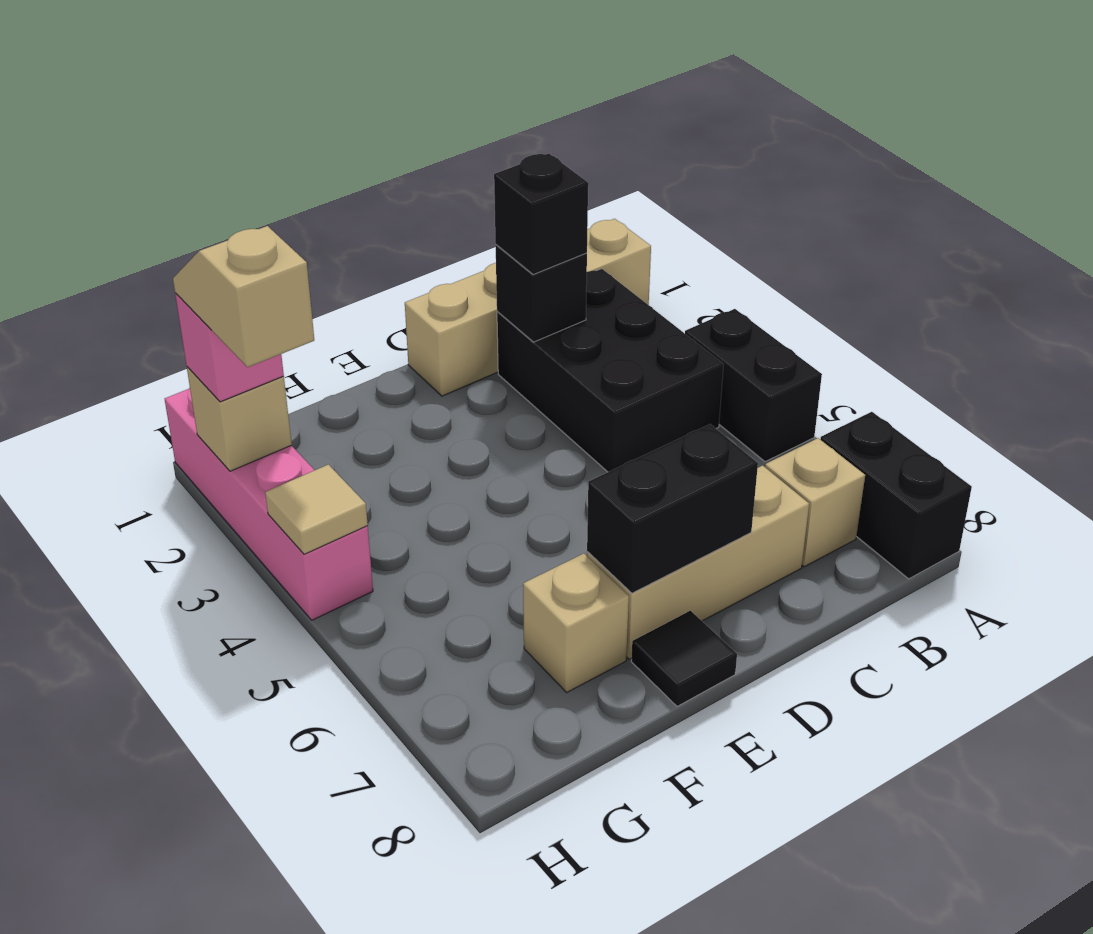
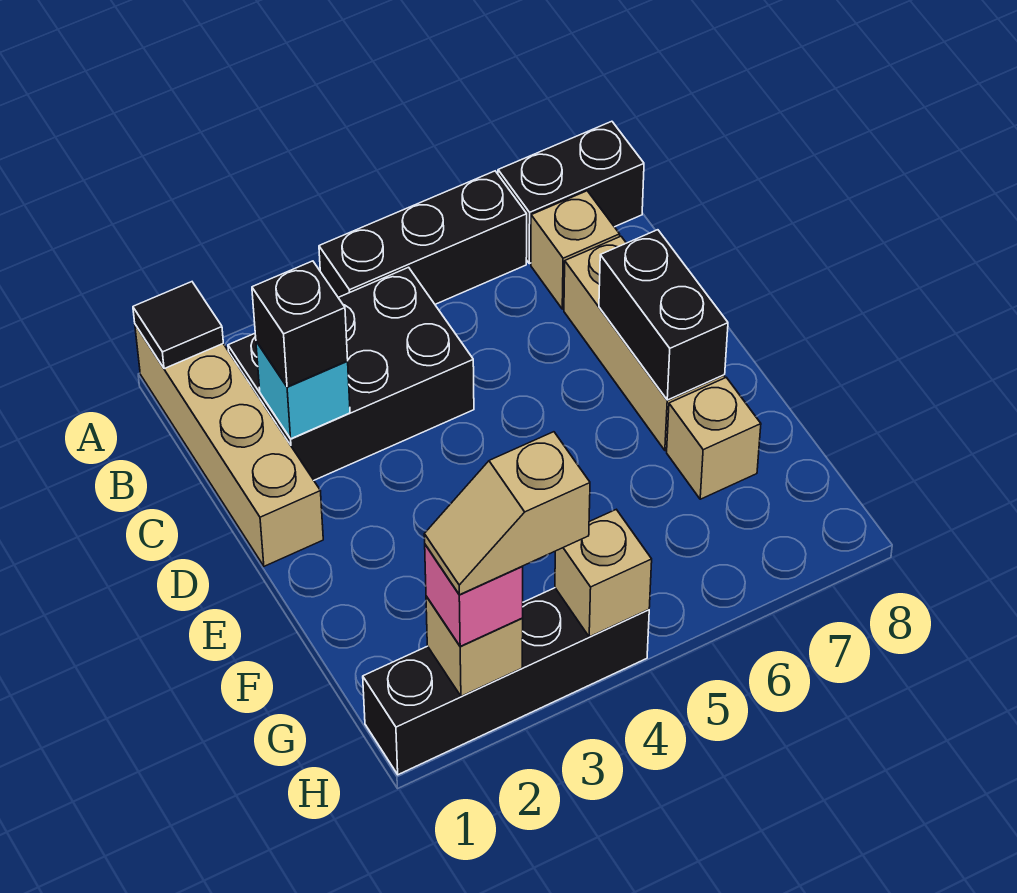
black brick A4:A5 level 1 -> black brick A4:A6 level 1
black brick C2 level 2 -> cyan brick C2 level 2
black tile E8 level 1 -> black tile A1 level 2
pink brick H1:H4 level 1 -> black brick H1:H4 level 1
tan tile H4 level 2 -> tan brick H4 level 2

